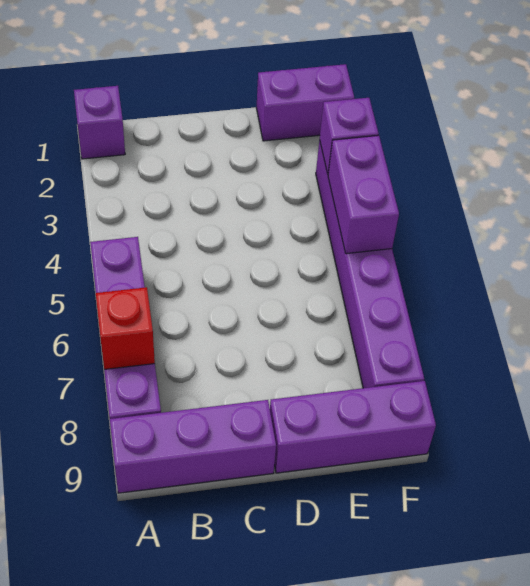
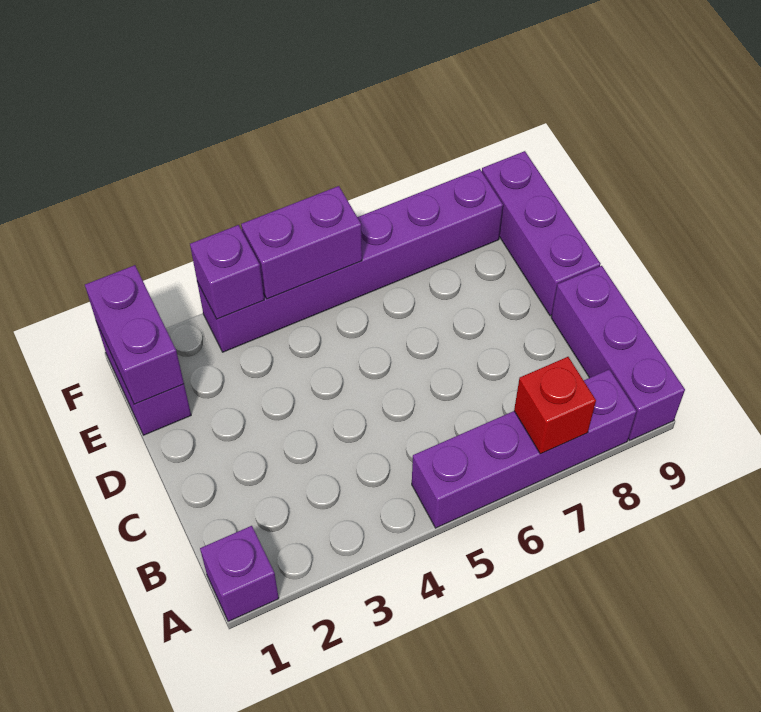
none -> purple brick E1:F1 level 2

